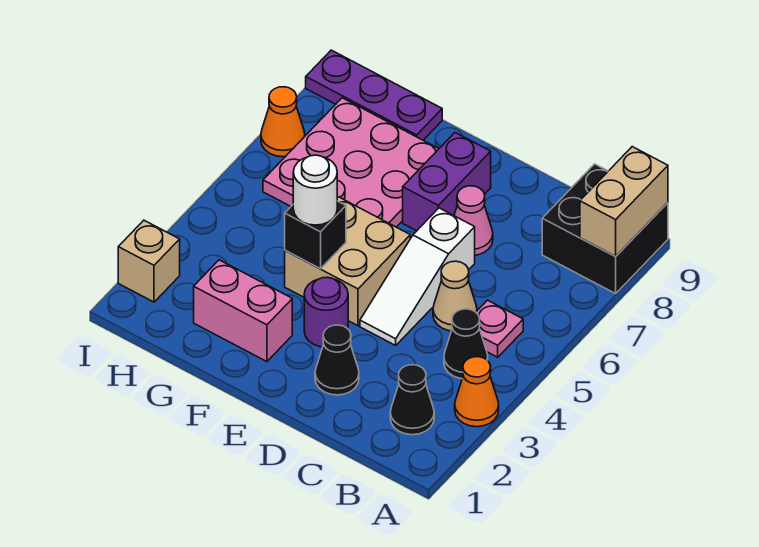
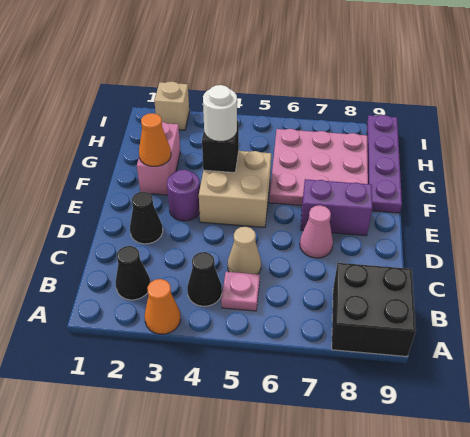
tan brick A8:A9 level 2 -> none
white slope D4:D6 level 1 top 6 -> none
purple plate G9:I9 level 1 -> purple plate F9:I9 level 1
orange cone I7 level 1 -> orange cone F2 level 2

